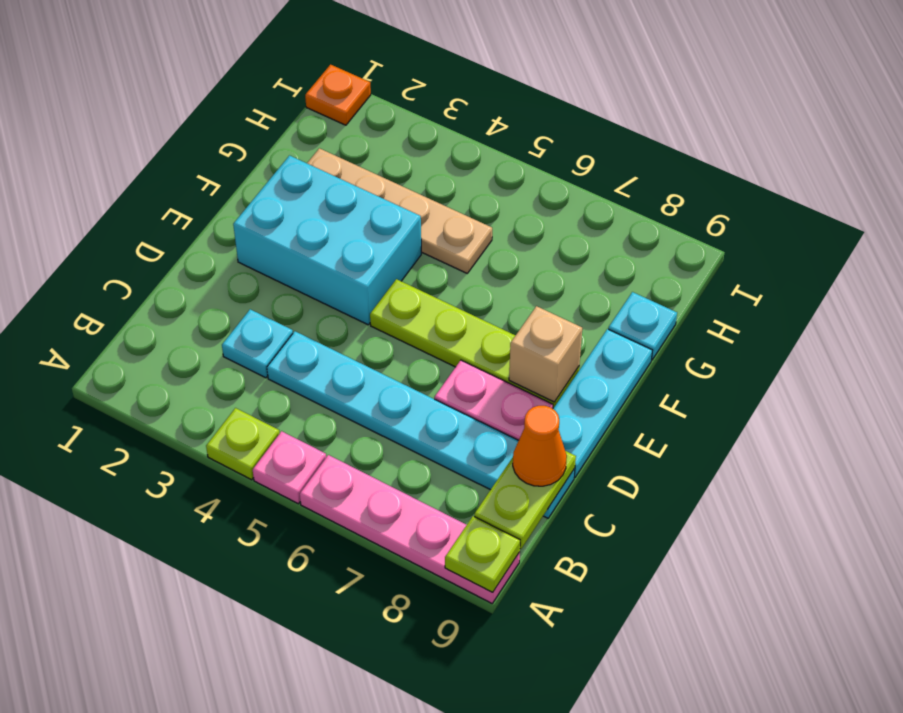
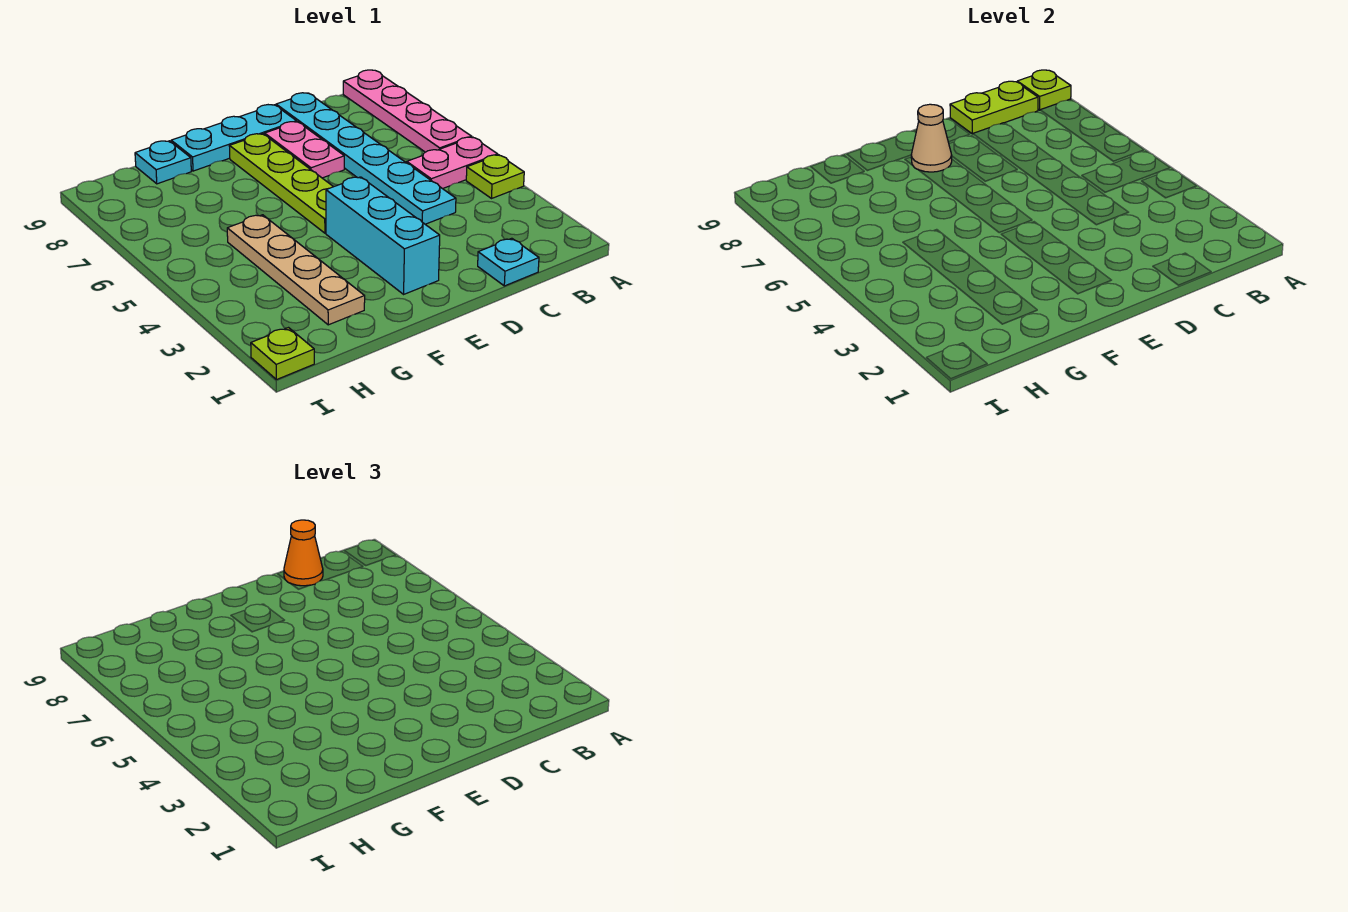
pink plate A5 level 1 -> pink plate A5:B5 level 1
cyan plate C3 level 1 -> cyan plate C1 level 1
cyan brick E2:F4 level 1 -> cyan brick E2:E4 level 1
tan brick E8 level 2 -> tan cone E8 level 2
orange plate I1 level 1 -> lime plate I1 level 1

